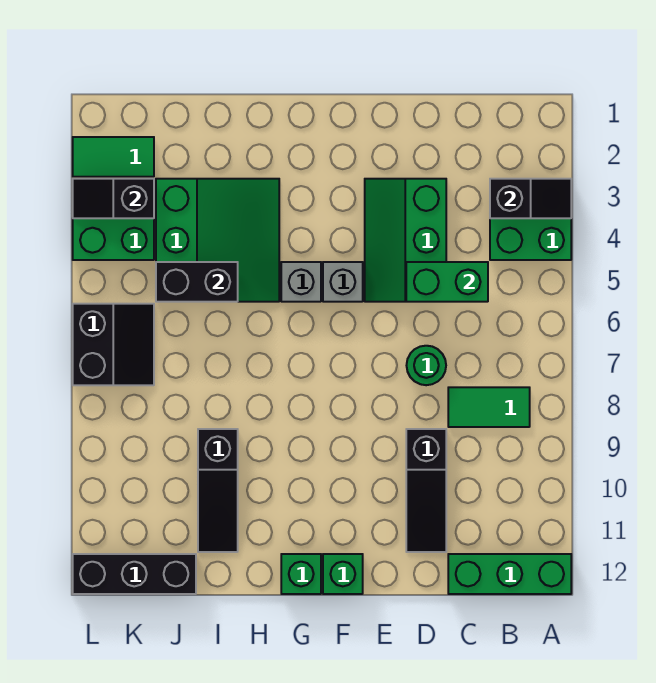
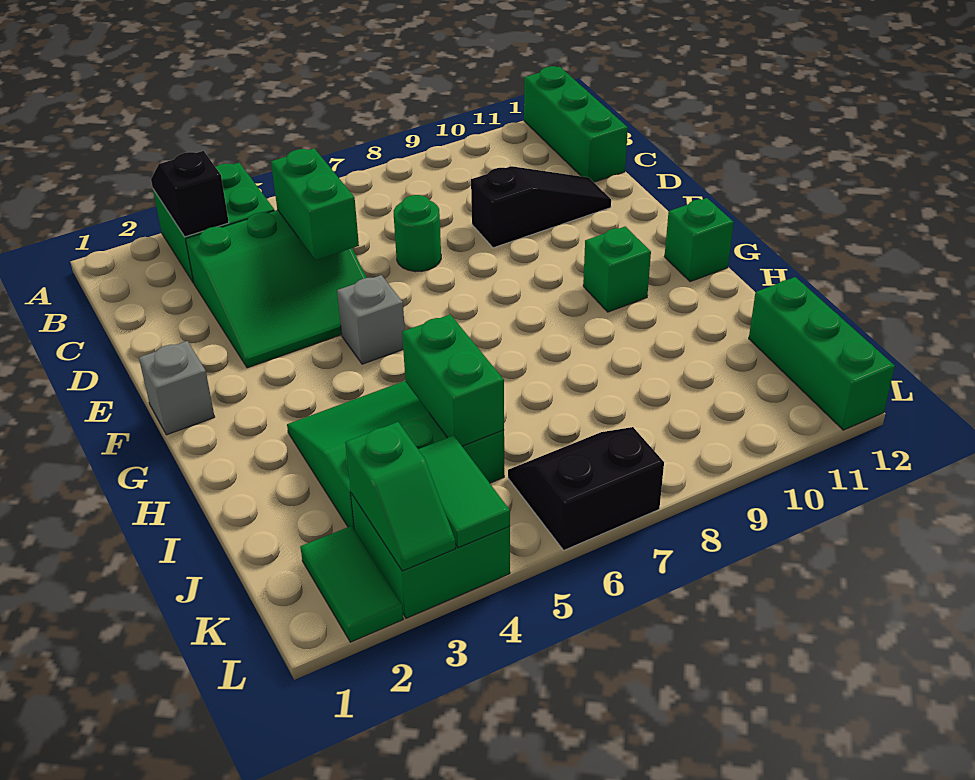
green tile B8:C8 level 1 -> green tile K4:L4 level 2
green slope D3:E5 level 1 top D -> green slope C3:E5 level 1 top C
green brick F12 level 1 -> green brick G10 level 1
grey brick G5 level 1 -> grey brick F1 level 1
black brick I5:J5 level 2 -> green brick I5:J5 level 2
black slope I9:I11 level 1 top 9 -> none
black brick J12:L12 level 1 -> green brick J12:L12 level 1
black slope K3:L3 level 2 top K -> green slope K3:L3 level 2 top K

